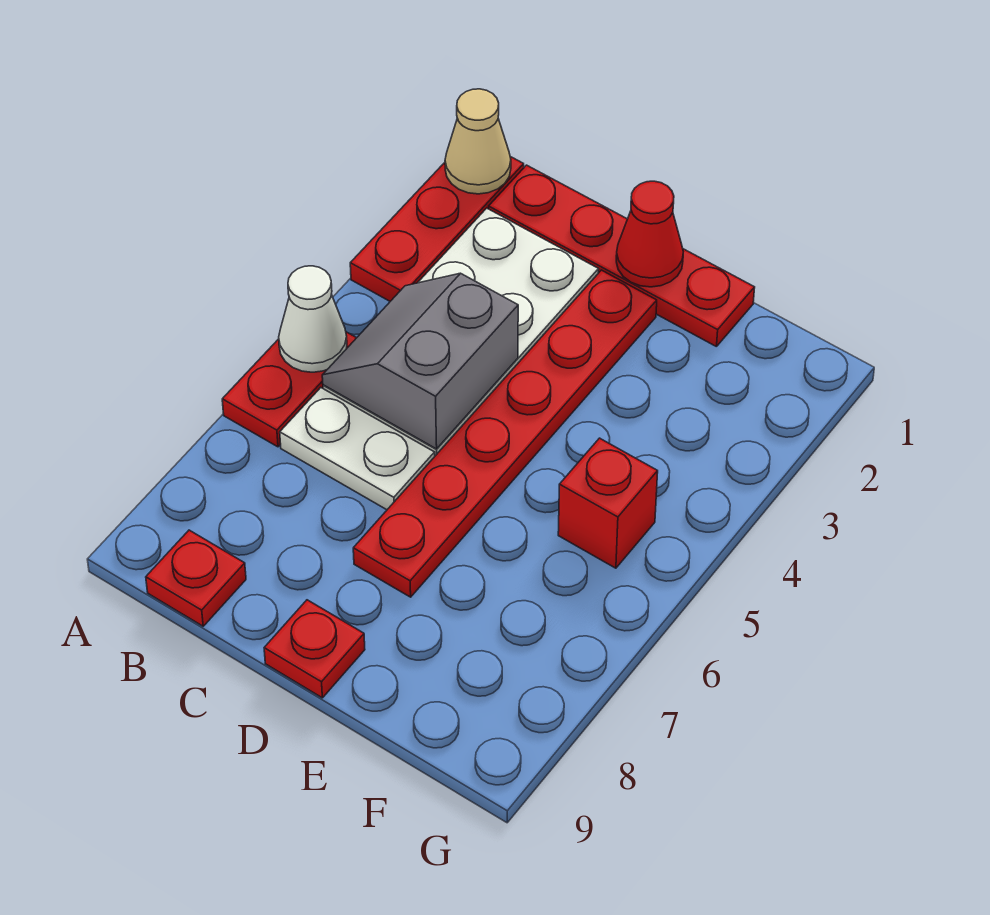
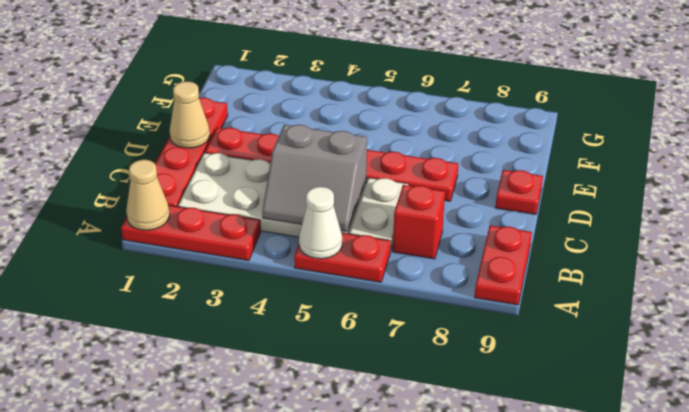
red plate B9 level 1 -> red plate A9:B9 level 1
red cone D1 level 2 -> tan cone D1 level 2
red brick F5 level 1 -> red brick B7 level 1

